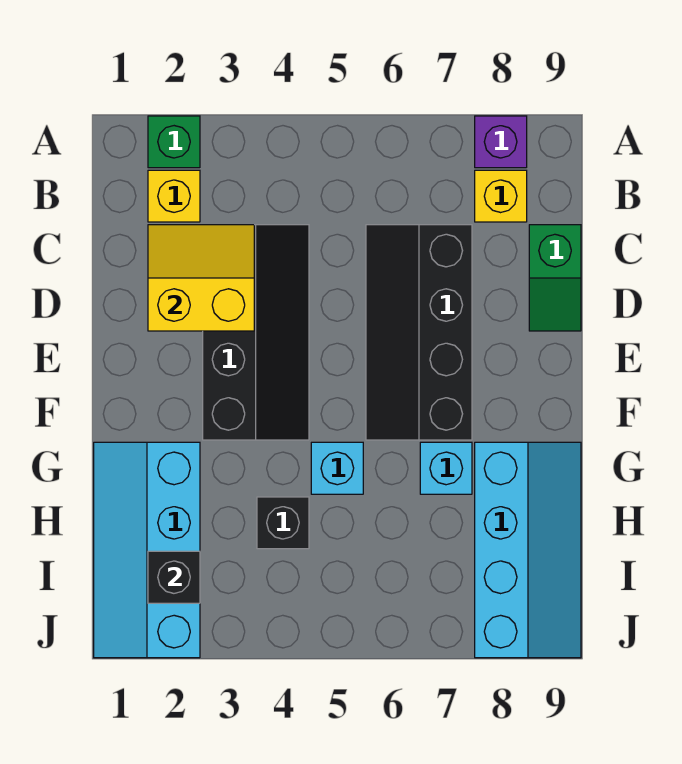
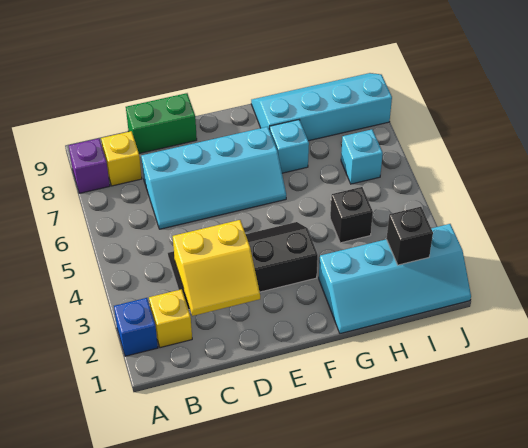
green brick A2 level 1 -> blue brick A2 level 1
yellow slope C2:D3 level 2 top D -> yellow slope C2:D3 level 2 top 3
black slope C6:F7 level 1 top 7 -> cyan slope C6:F7 level 1 top 7
green slope C9:D9 level 1 top C -> green brick C9:D9 level 1
cyan brick G5 level 1 -> cyan brick I6 level 1

